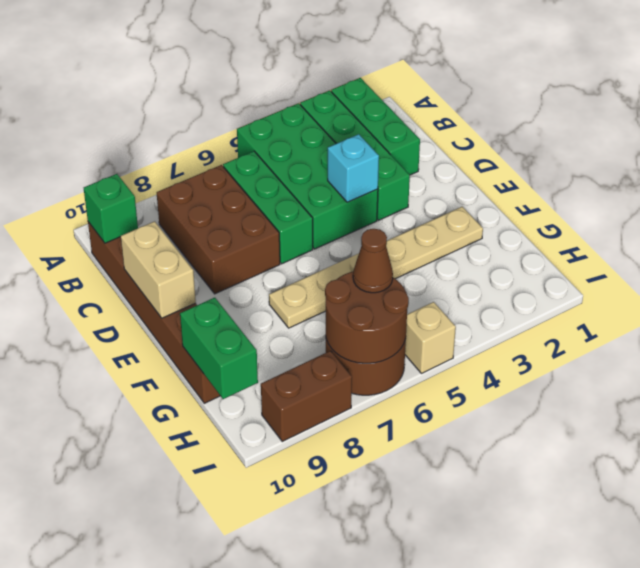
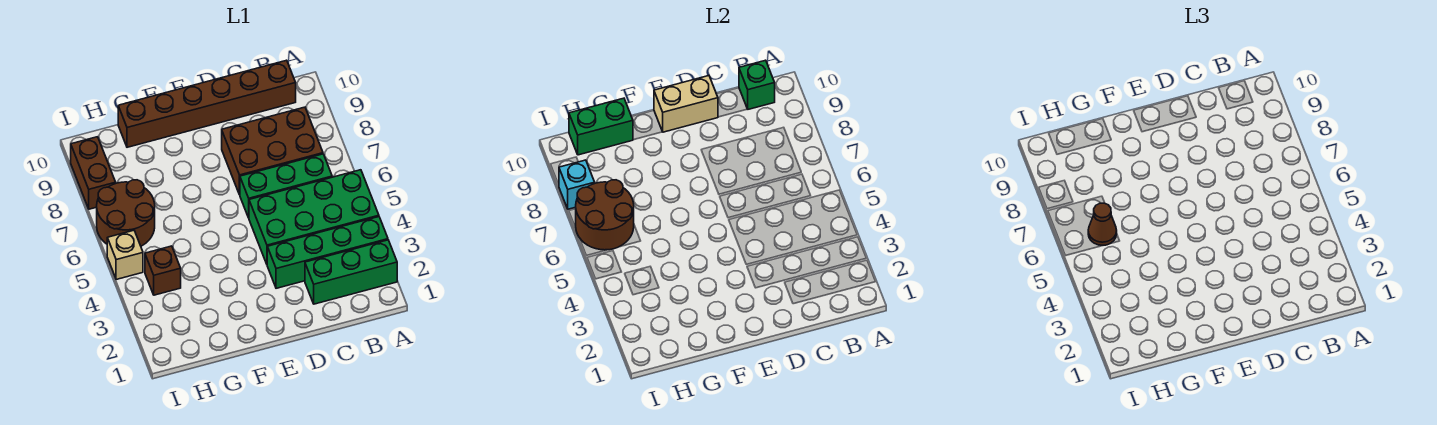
cyan brick D4 level 2 -> cyan brick I8 level 2
tan plate F2:F7 level 1 -> none
none -> brown brick H4 level 1

